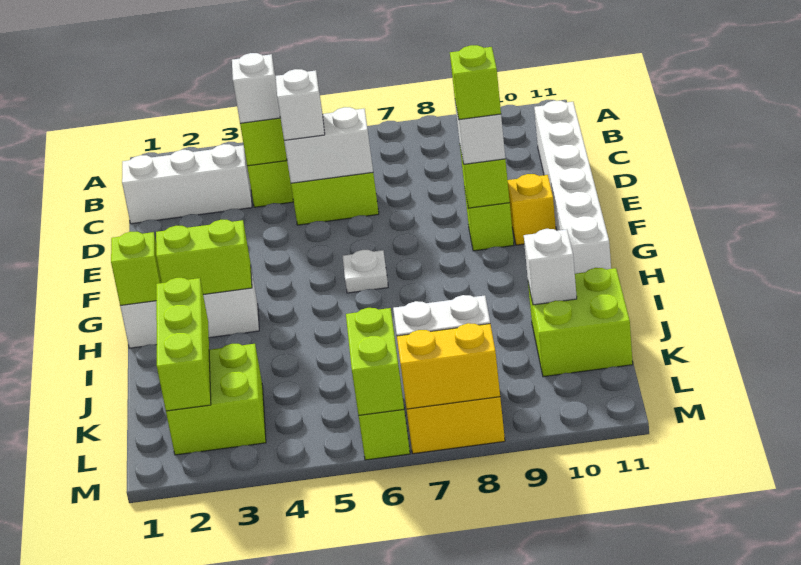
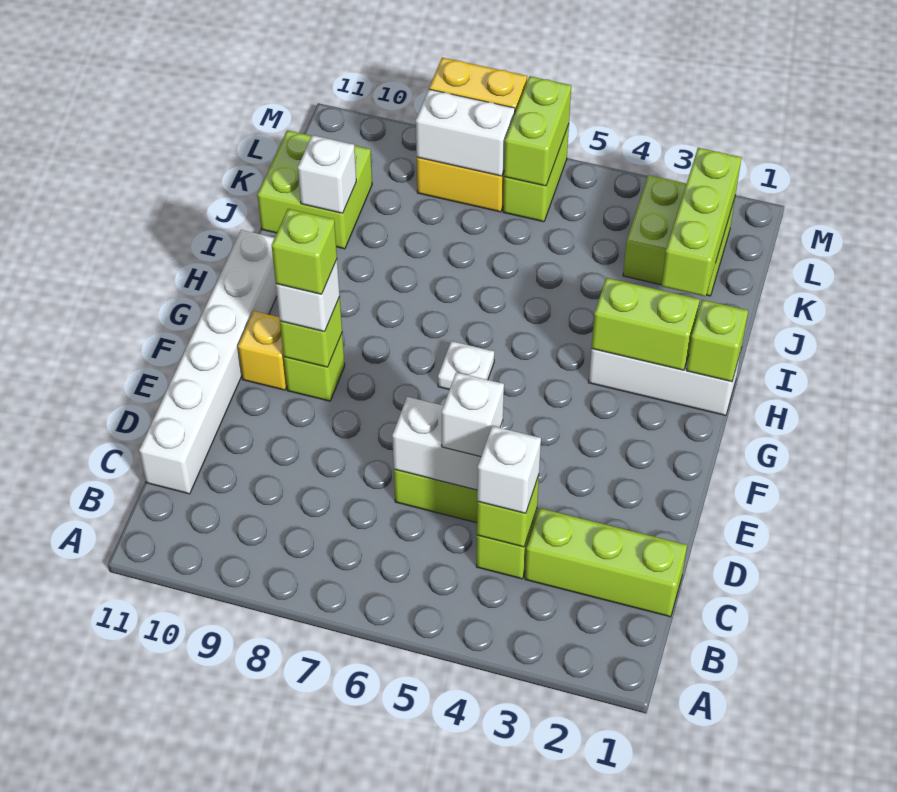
white brick C1:C3 level 1 -> lime brick C1:C3 level 1

